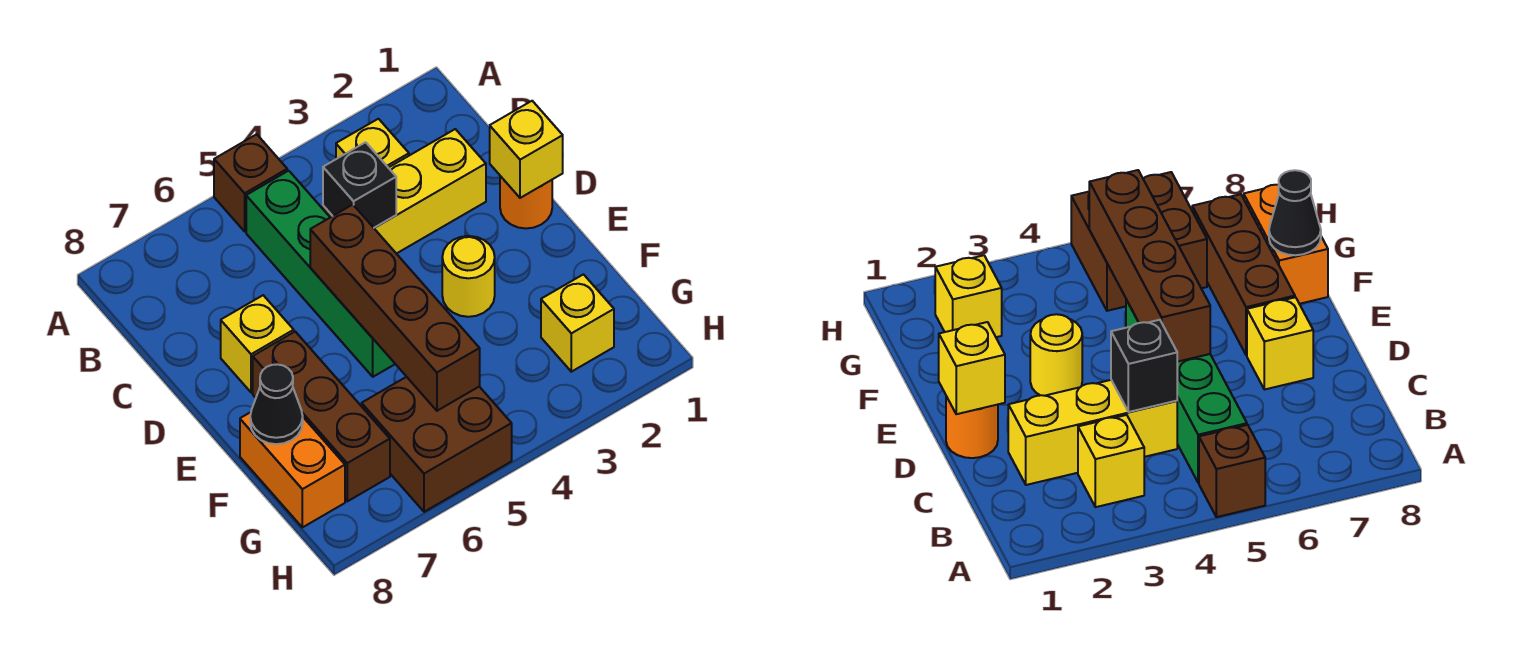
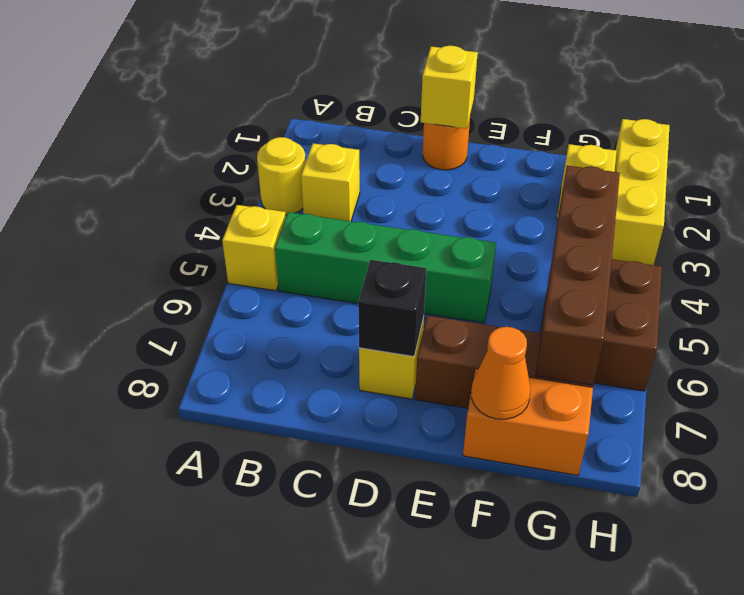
brown brick A5 level 1 -> yellow brick A5 level 1
yellow brick C2:C4 level 1 -> yellow brick H1:H3 level 1
black brick C4 level 2 -> black brick D7 level 2
brown brick D5:G5 level 2 -> brown brick G4:G7 level 2
yellow round brick E3 level 1 -> yellow round brick A3 level 1
black cone F8 level 2 -> orange cone F8 level 2

